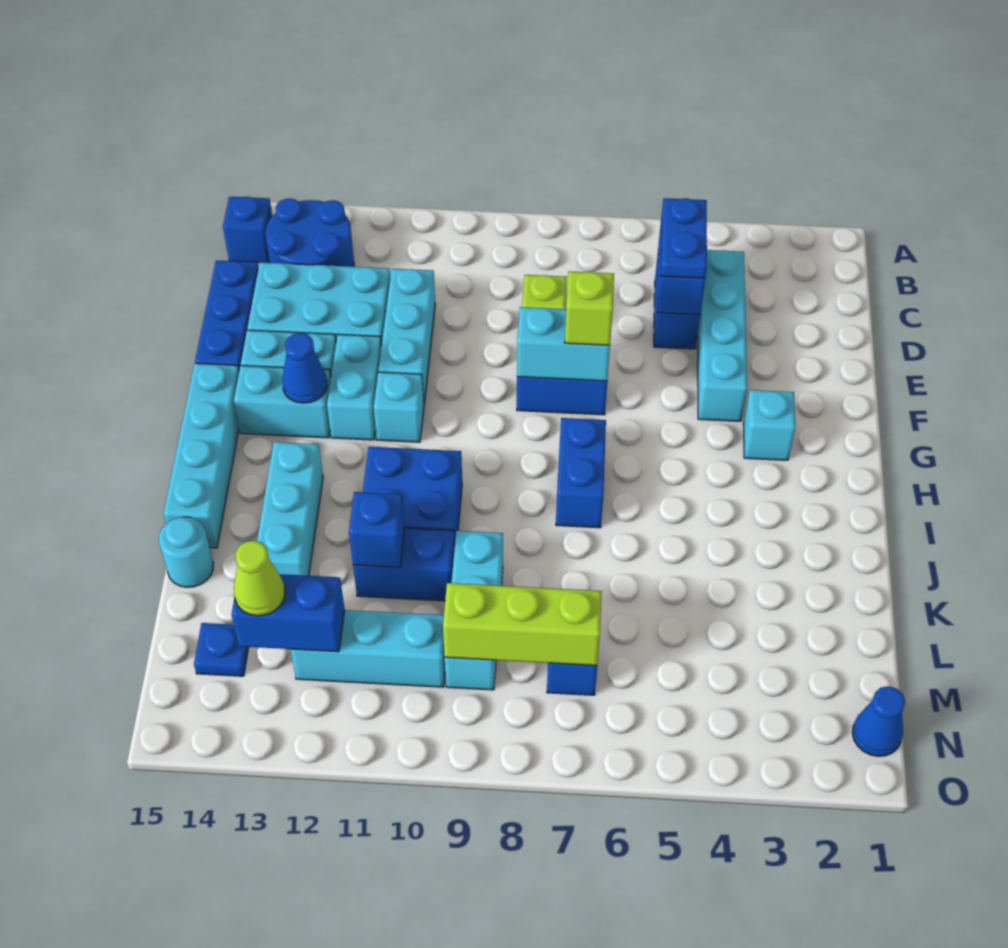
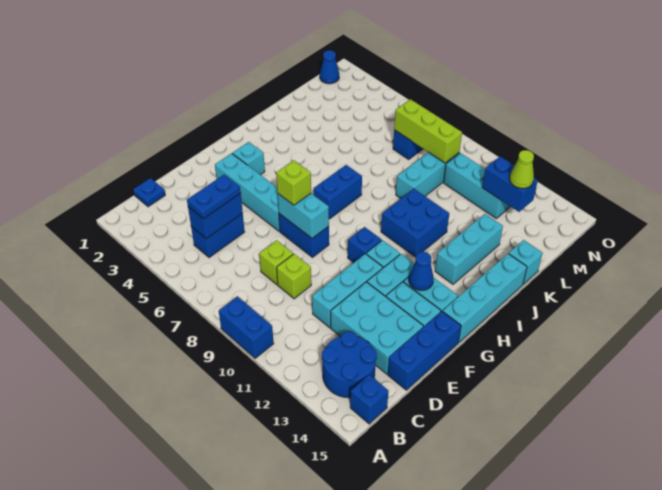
cyan brick C4:F4 level 1 -> cyan brick F3:F6 level 1
none -> lime brick D9 level 1
blue brick K10:K11 level 1 -> blue brick A9:A10 level 1
blue brick K11 level 2 -> blue brick G10 level 1
cyan round brick K15 level 1 -> cyan brick K15 level 1
blue plate M14 level 1 -> blue plate C1 level 1

